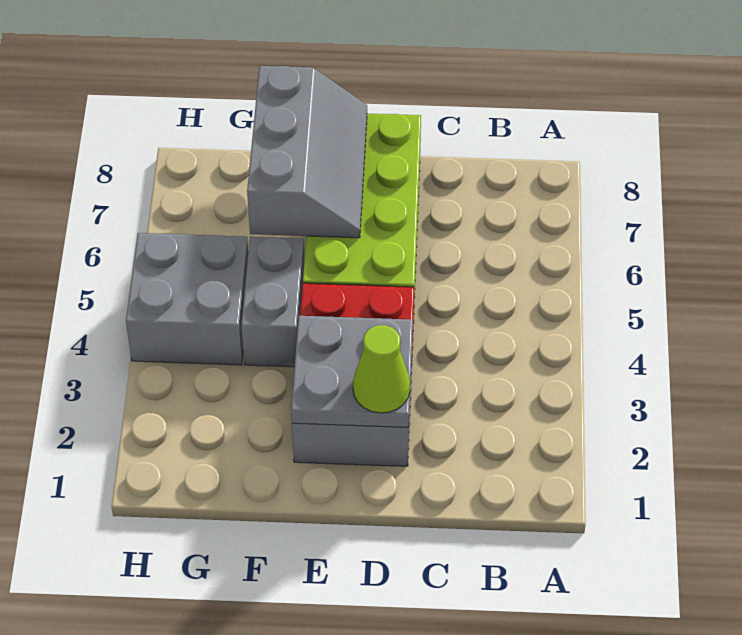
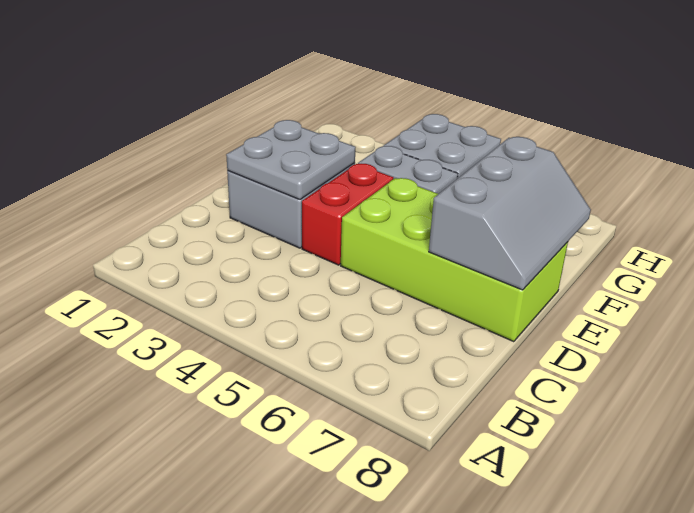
lime cone D2 level 3 -> none
grey slope E6:F8 level 2 top F -> grey slope D7:F8 level 2 top 7

